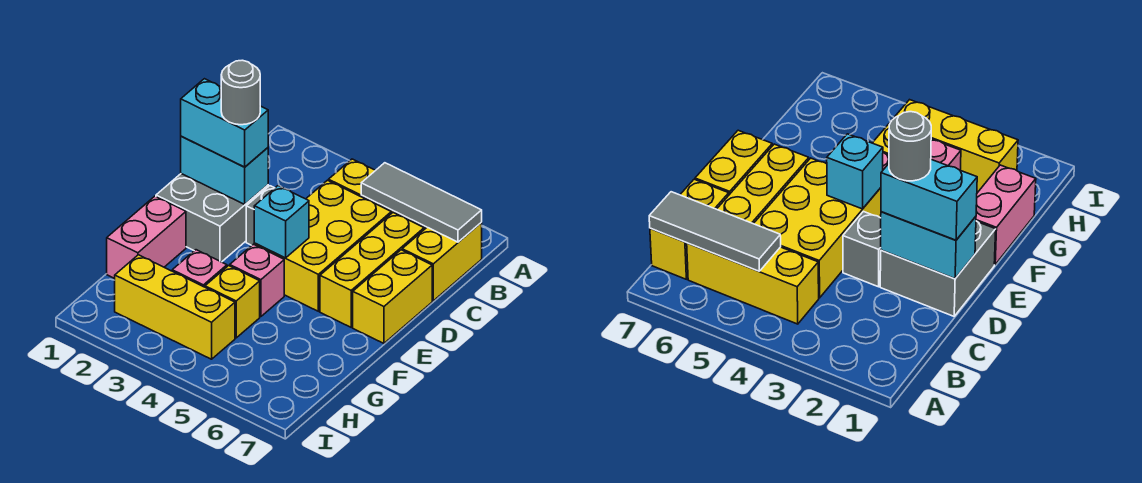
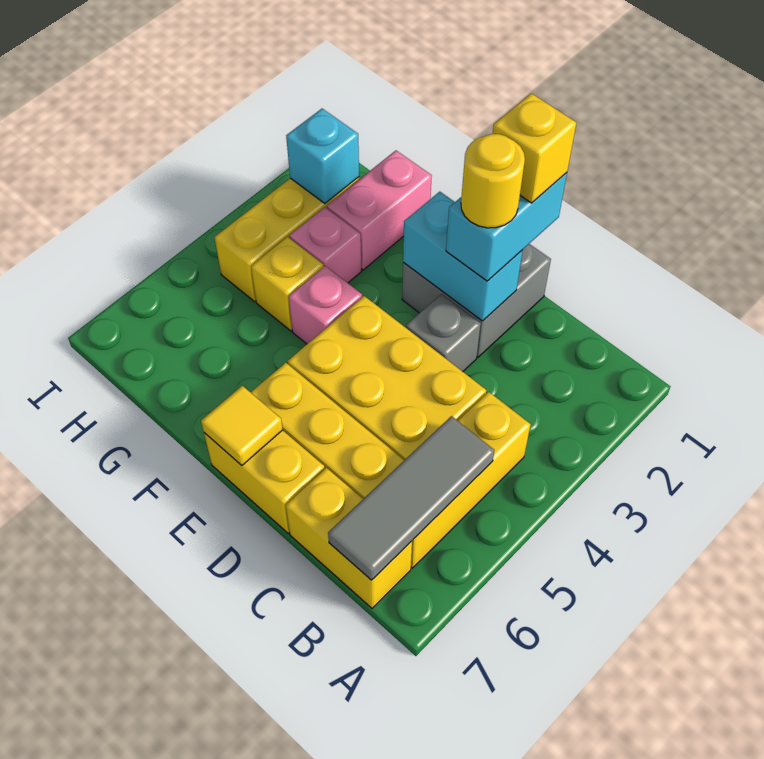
cyan brick D1:D2 level 2 -> cyan brick D2:E2 level 2
none -> yellow brick D1 level 4
grey round brick D2 level 4 -> yellow round brick D2 level 4
cyan brick E4 level 2 -> cyan brick H2 level 2
none -> yellow tile E7 level 2
pink brick F1:G1 level 1 -> pink brick G1:G2 level 1

